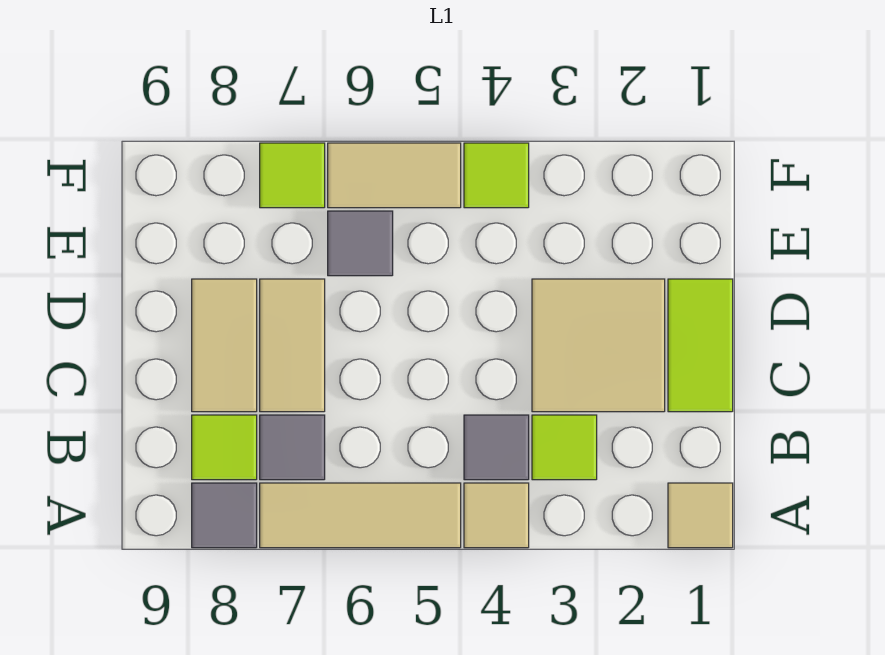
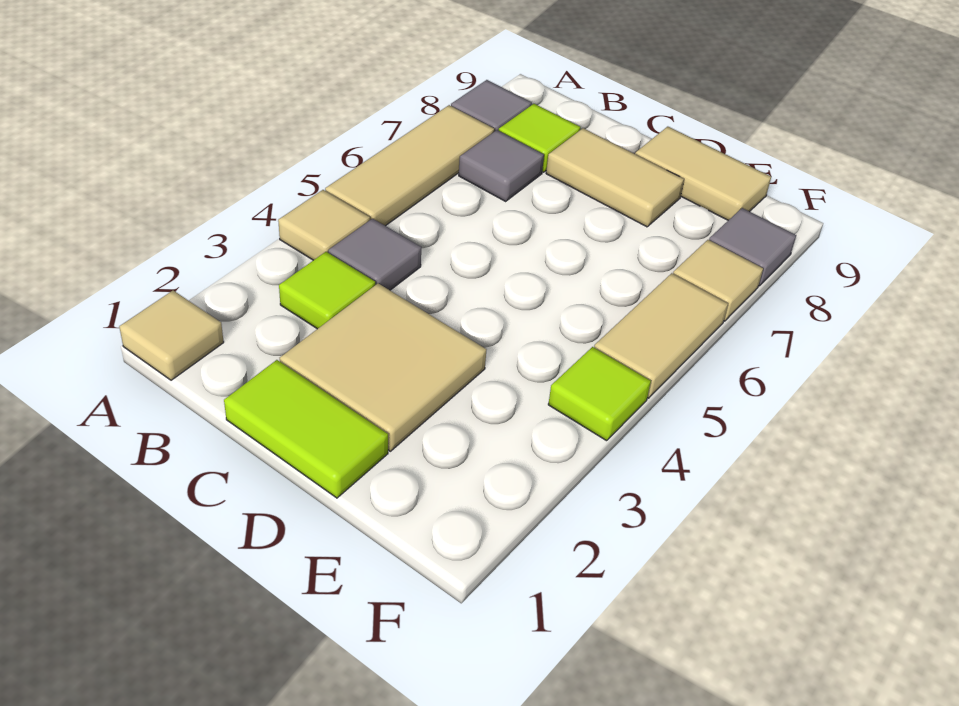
tan tile C7:D7 level 1 -> tan tile D9:E9 level 1
grey tile E6 level 1 -> grey tile F8 level 1
lime tile F7 level 1 -> tan tile F7 level 1

